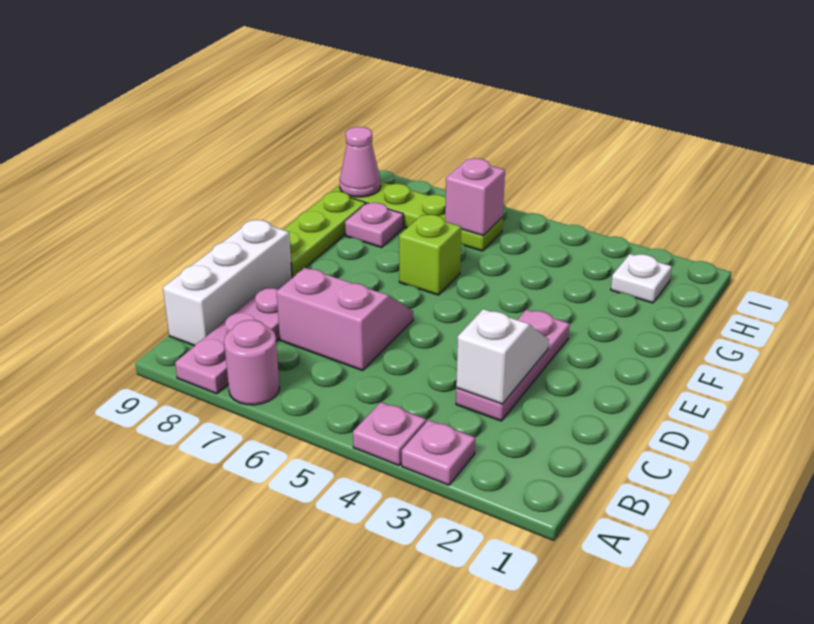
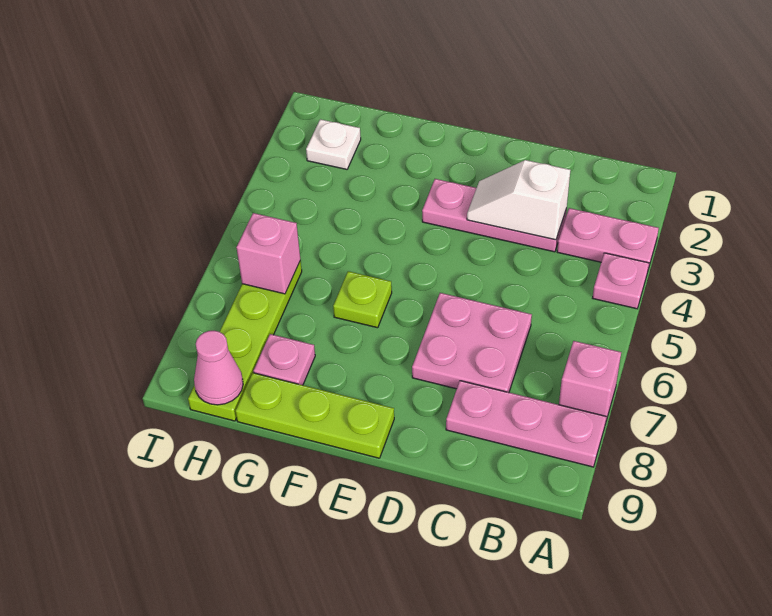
pink plate A3 level 1 -> pink plate A3:B3 level 1
pink round brick A7 level 1 -> pink brick A7 level 1
white brick B9:D9 level 1 -> none
pink slope C6:D7 level 1 top C -> pink plate C6:D7 level 1
lime brick F6 level 1 -> lime plate F6 level 1

